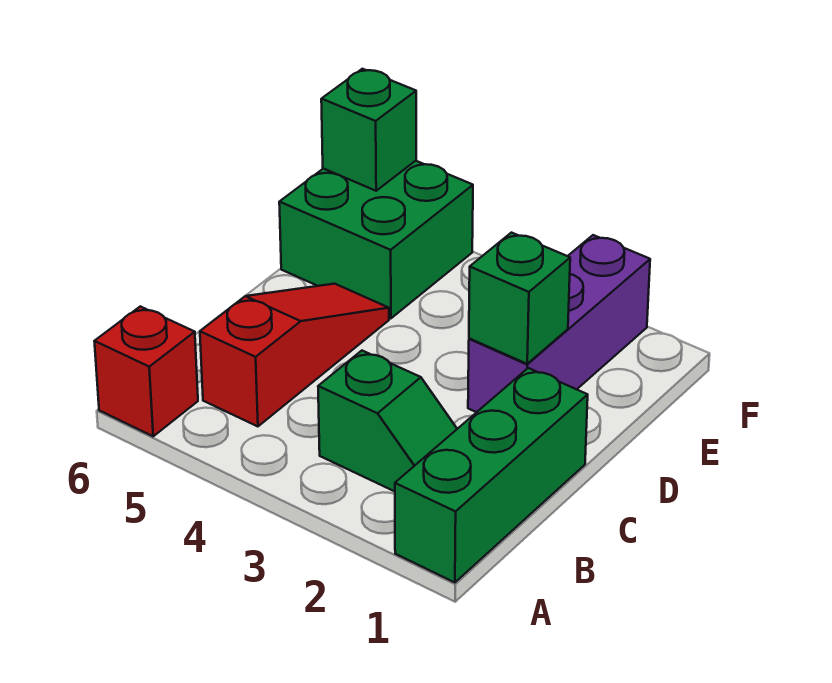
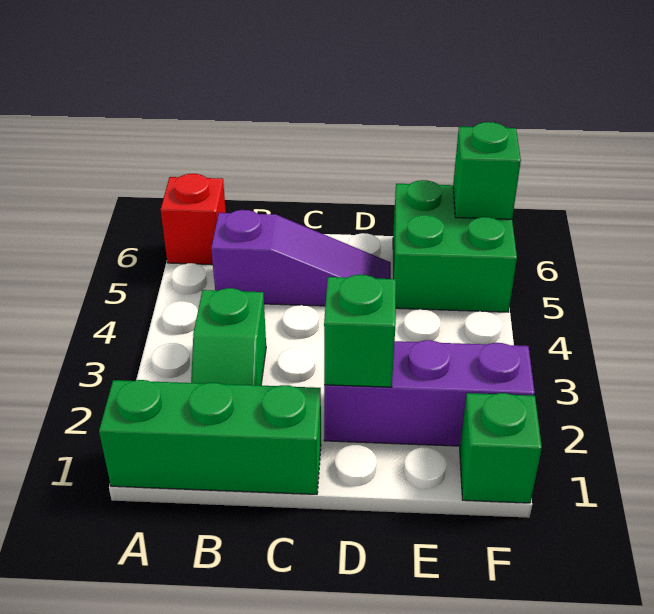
red slope B5:D5 level 1 top B -> purple slope B5:D5 level 1 top B
none -> green brick F1 level 1

